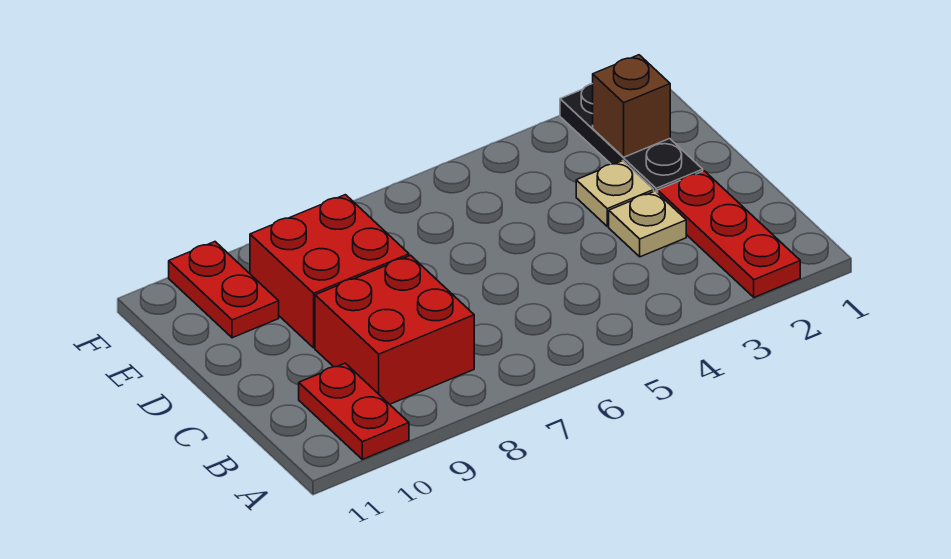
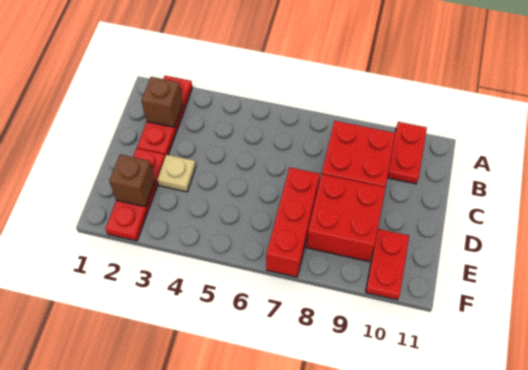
none -> brown brick B2 level 2
tan plate C3 level 1 -> none
black plate D2:F2 level 1 -> red plate D2:F2 level 1
none -> red brick D7:F7 level 1

